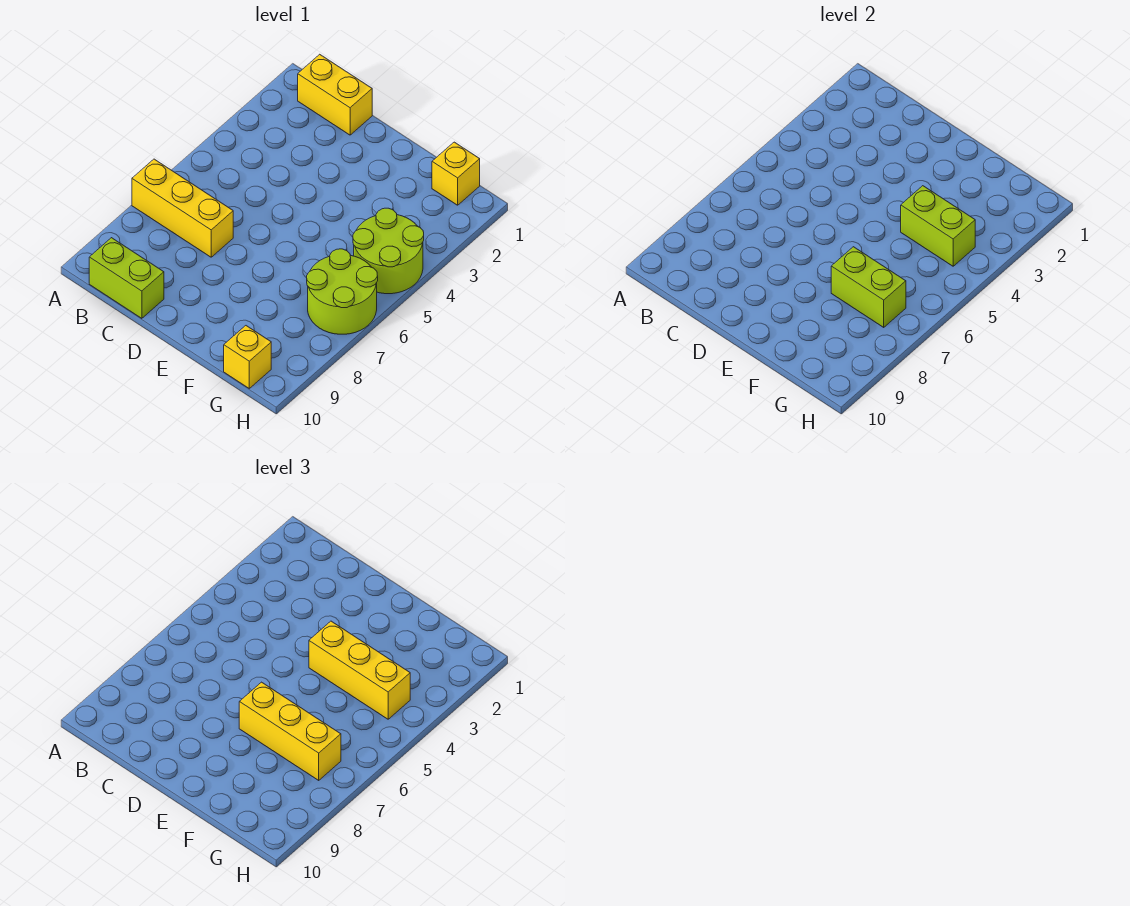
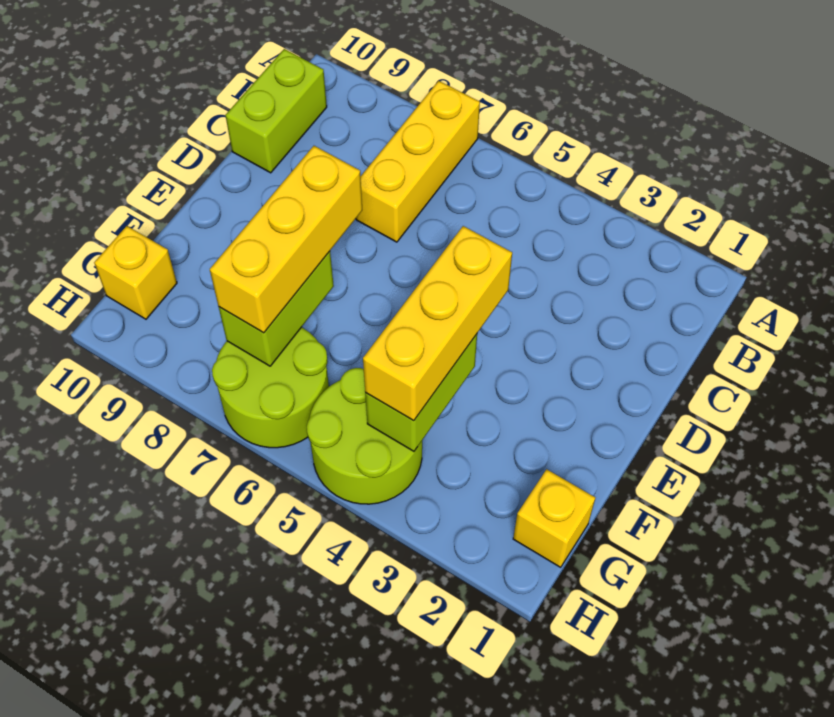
yellow brick B1:C1 level 1 -> none

